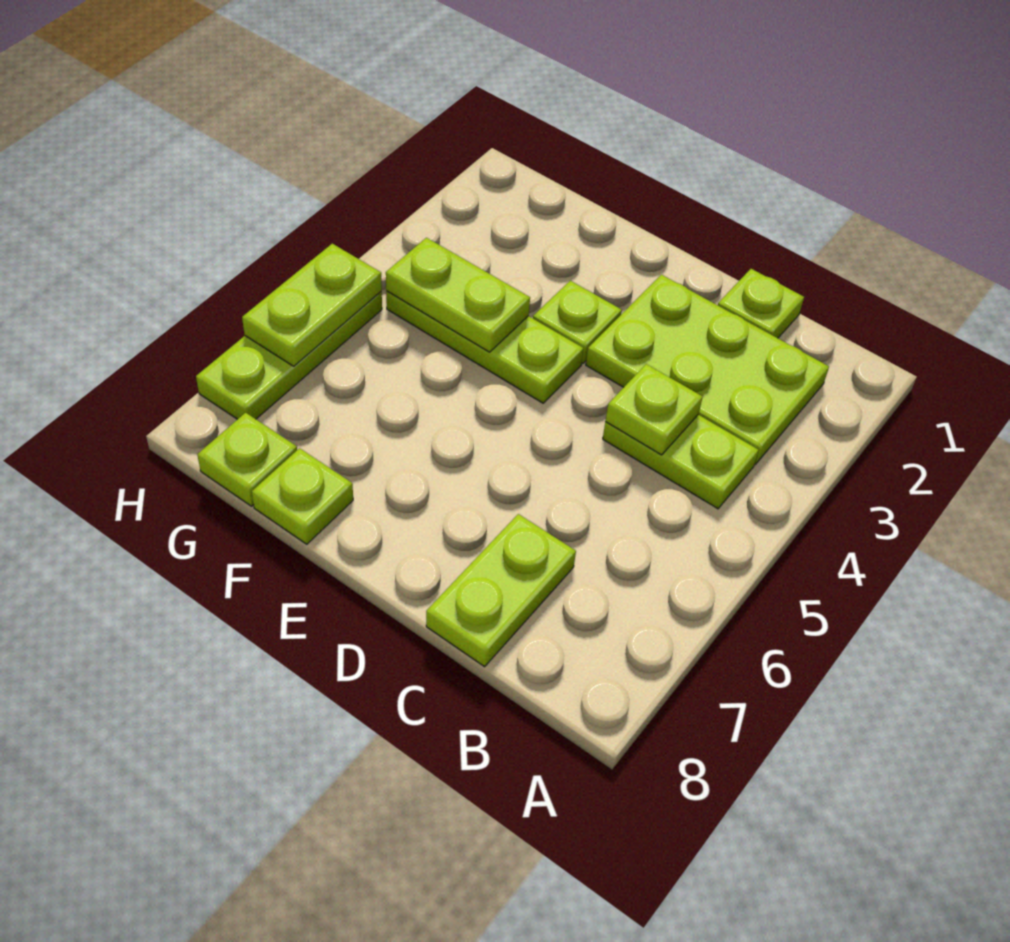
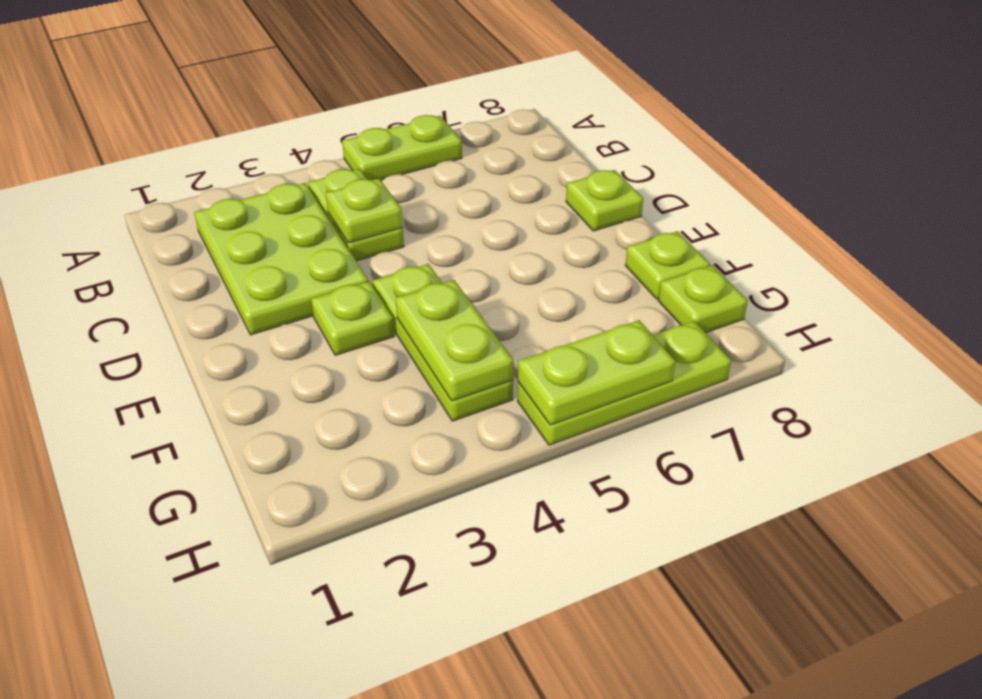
lime plate C1 level 1 -> lime plate D8 level 1
lime plate C7:C8 level 1 -> lime plate A5:A6 level 1

